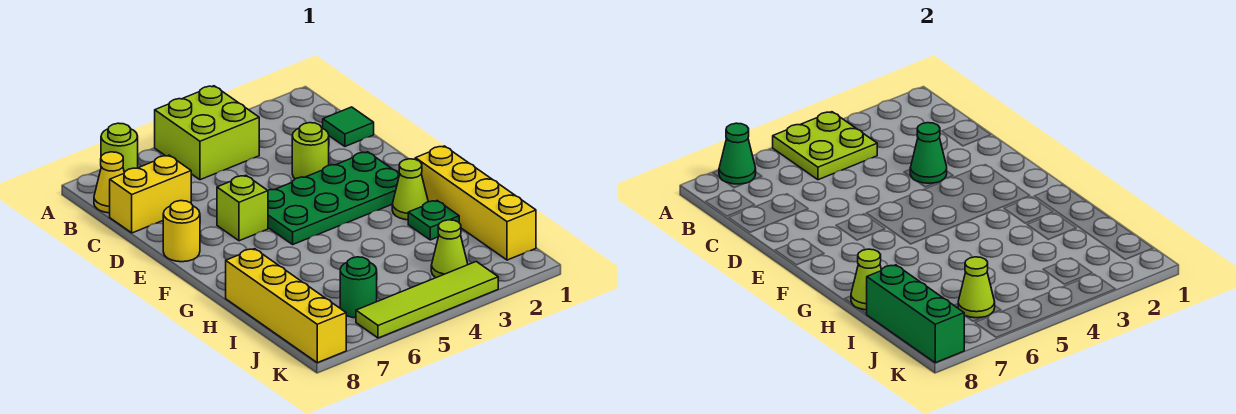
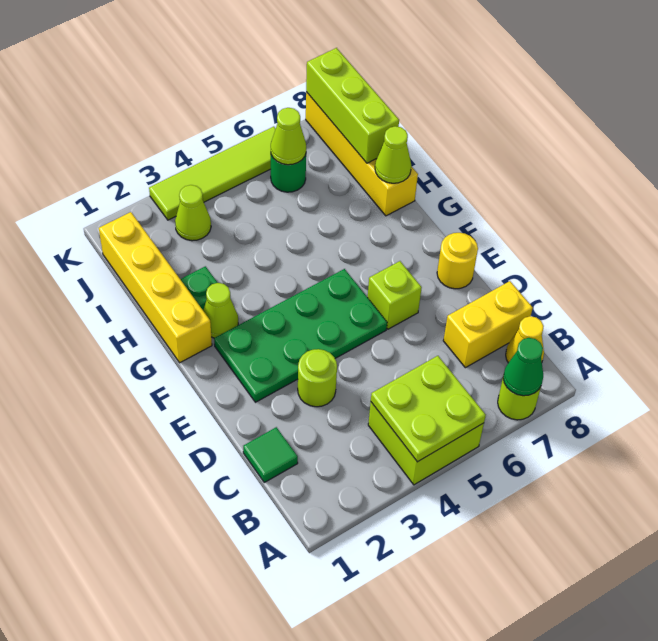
green cone D3 level 2 -> none
green brick I8:K8 level 2 -> lime brick I8:K8 level 2

